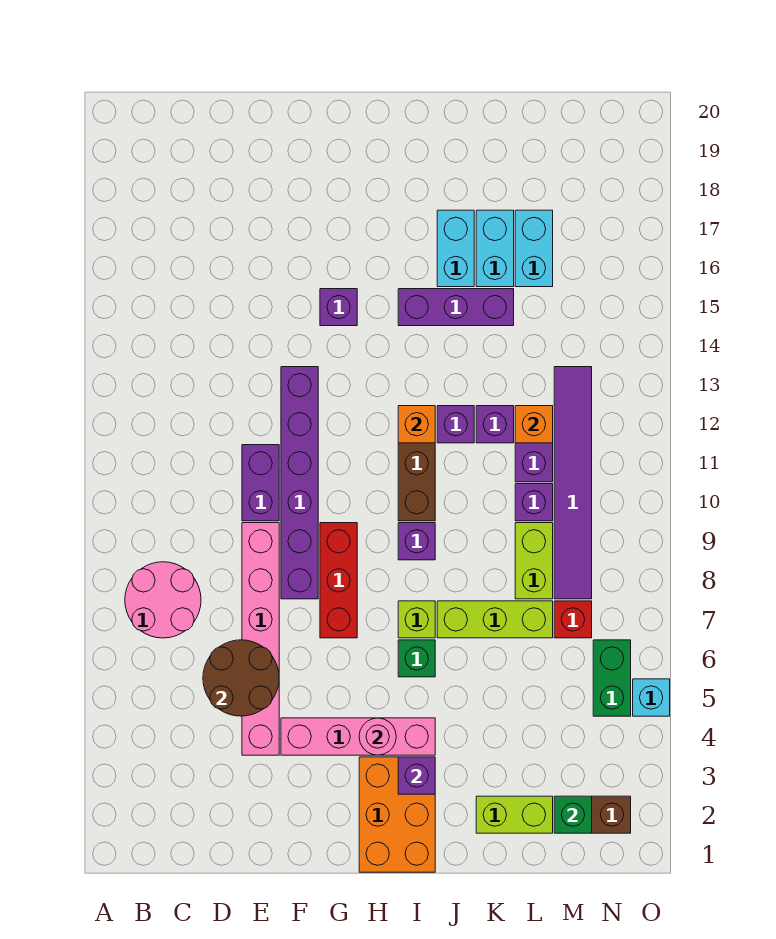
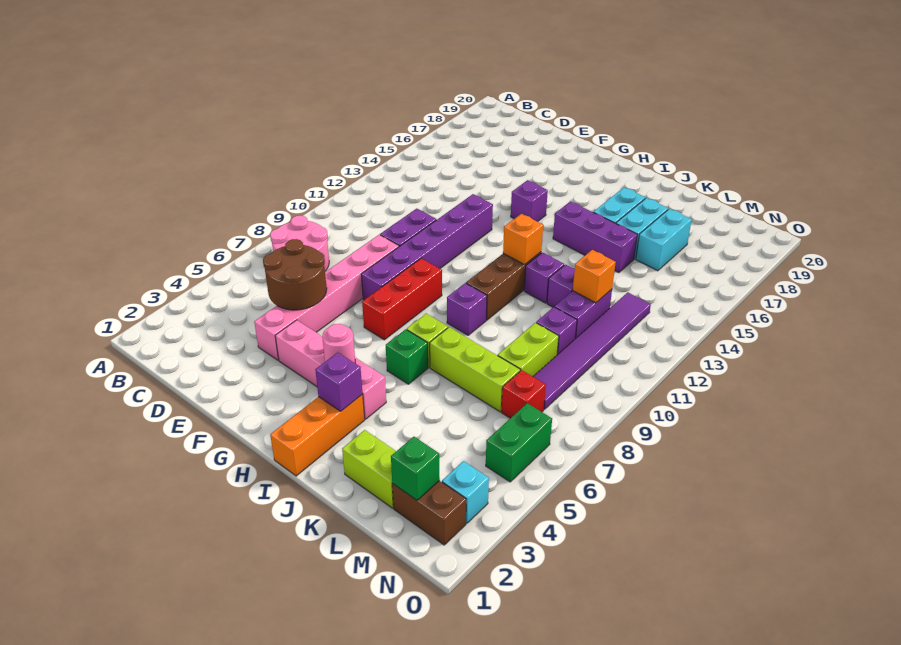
orange brick H1:I3 level 1 -> orange brick I1:I3 level 1
cyan brick O5 level 1 -> cyan brick N3 level 1

